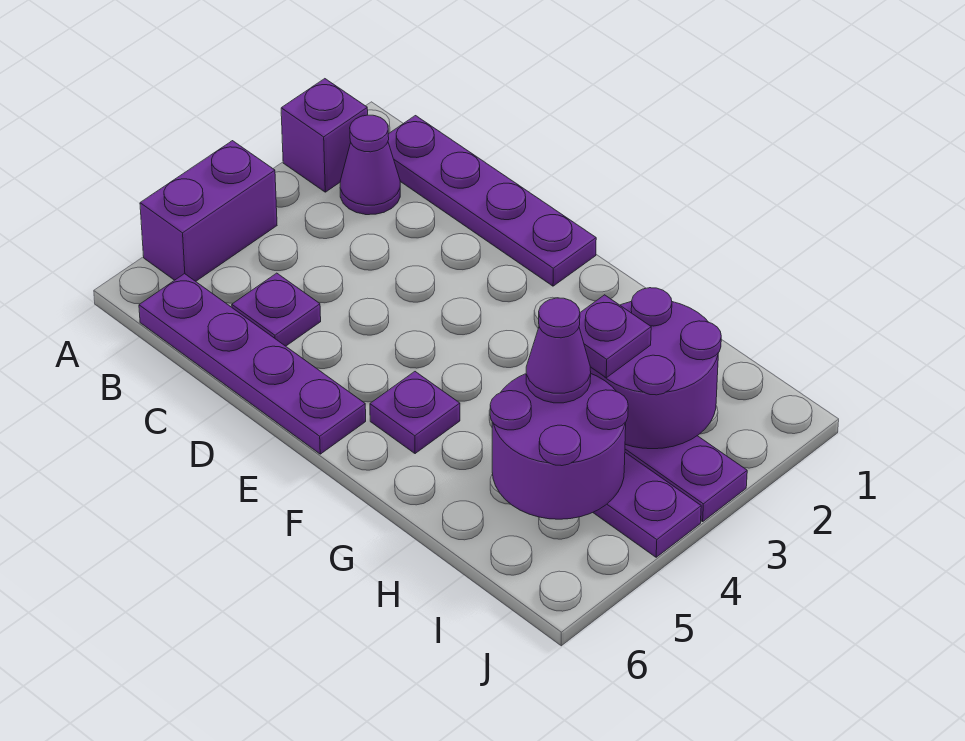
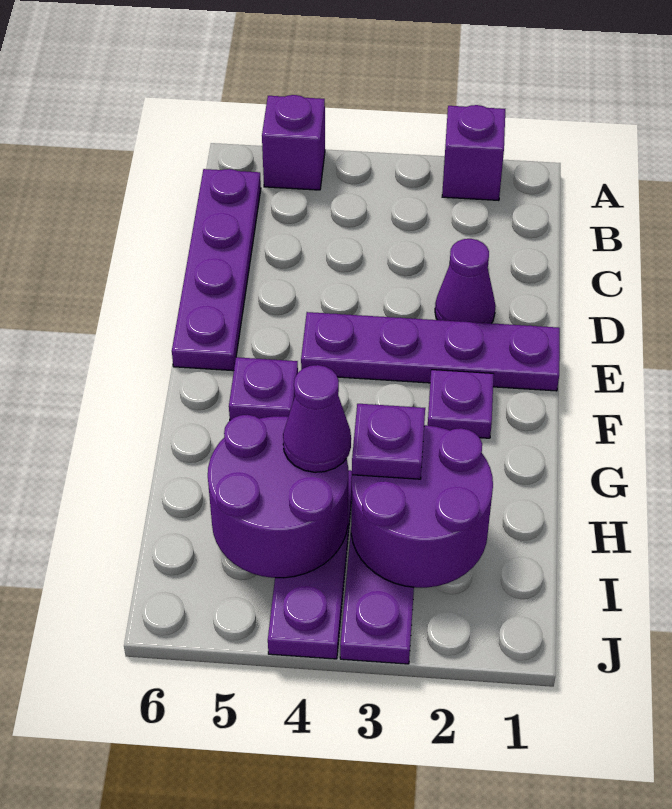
purple brick A4:A5 level 1 -> purple brick A5 level 1
purple plate B1:E1 level 1 -> purple plate E1:E4 level 1
purple cone B2 level 1 -> purple cone D2 level 1
purple plate C5 level 1 -> purple plate F2 level 1

